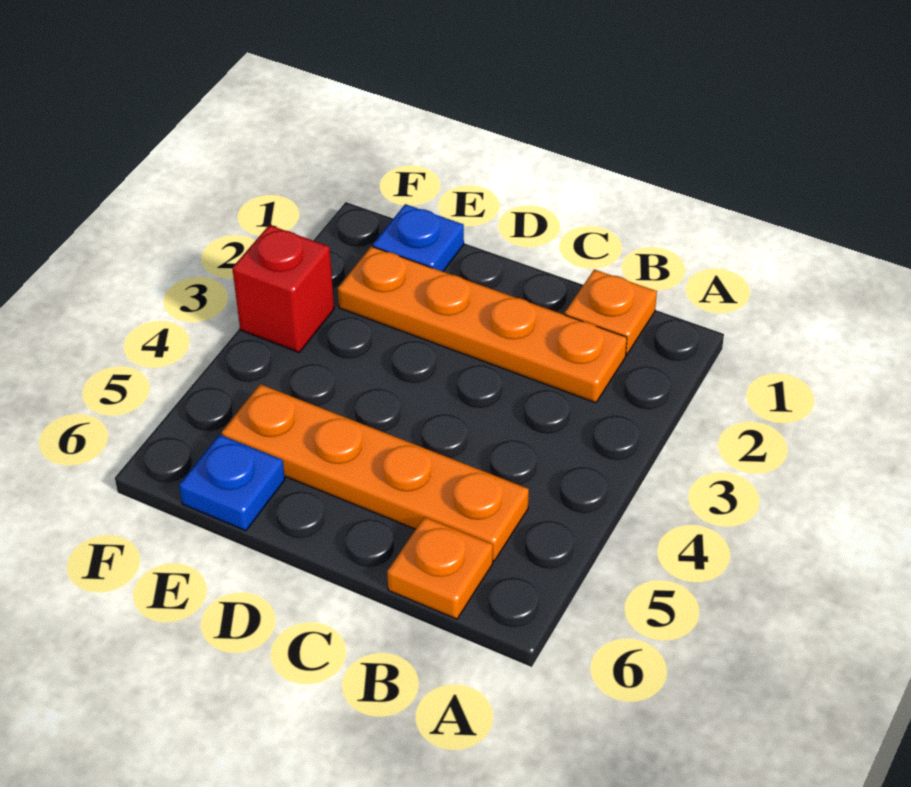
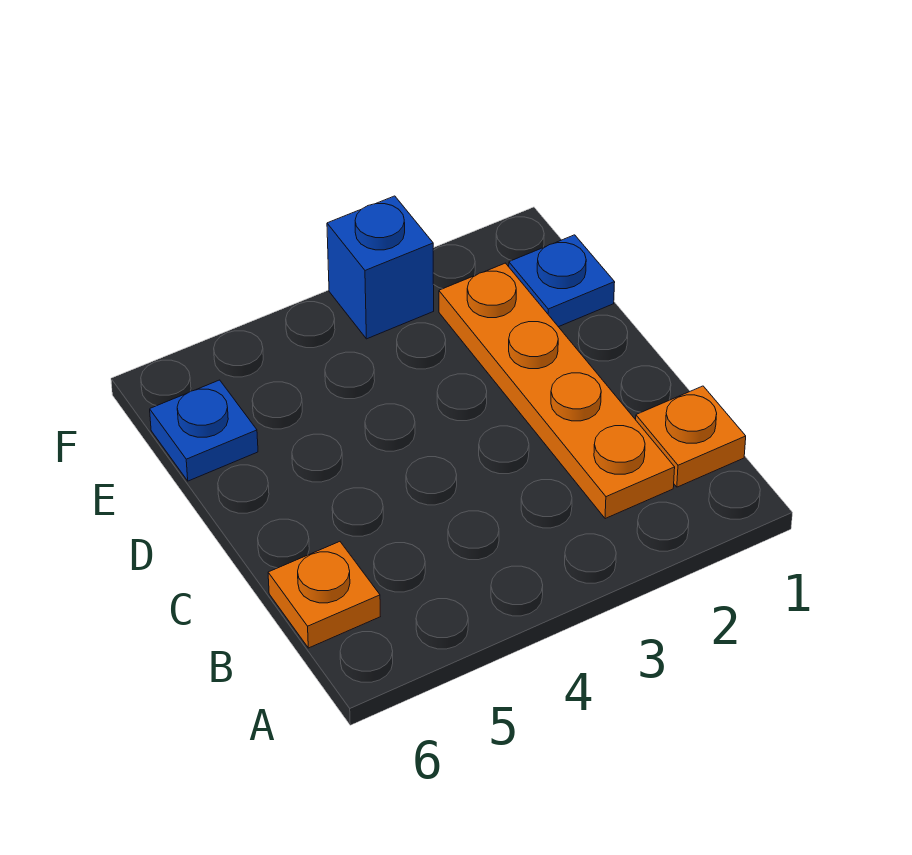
orange plate B5:E5 level 1 -> none
red brick F3 level 1 -> blue brick F3 level 1

